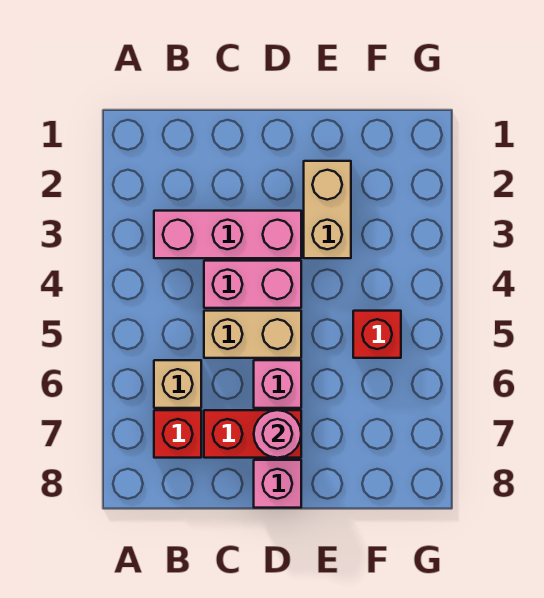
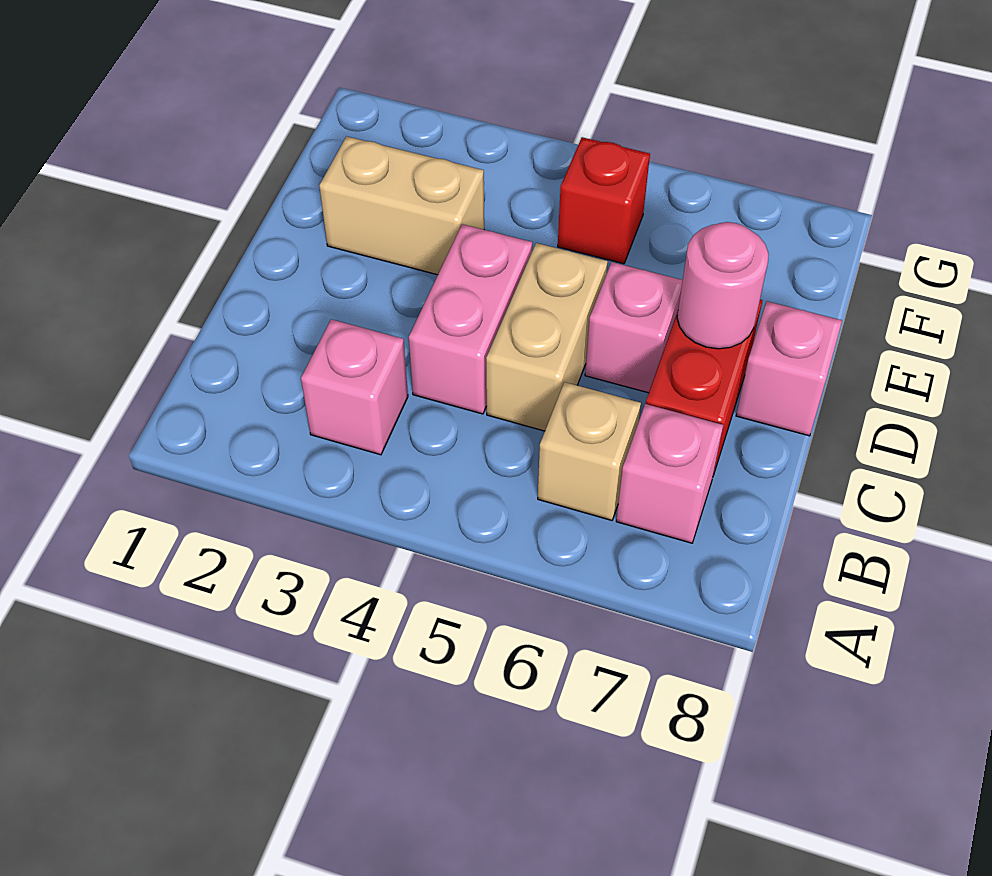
pink brick B3:D3 level 1 -> pink brick B3 level 1
red brick B7 level 1 -> pink brick B7 level 1

